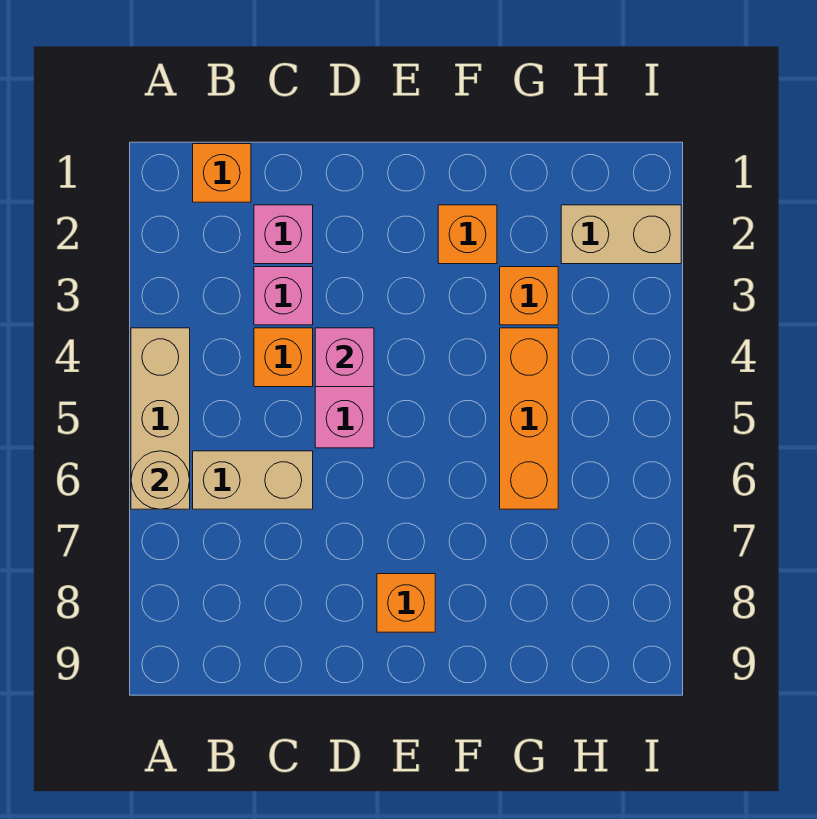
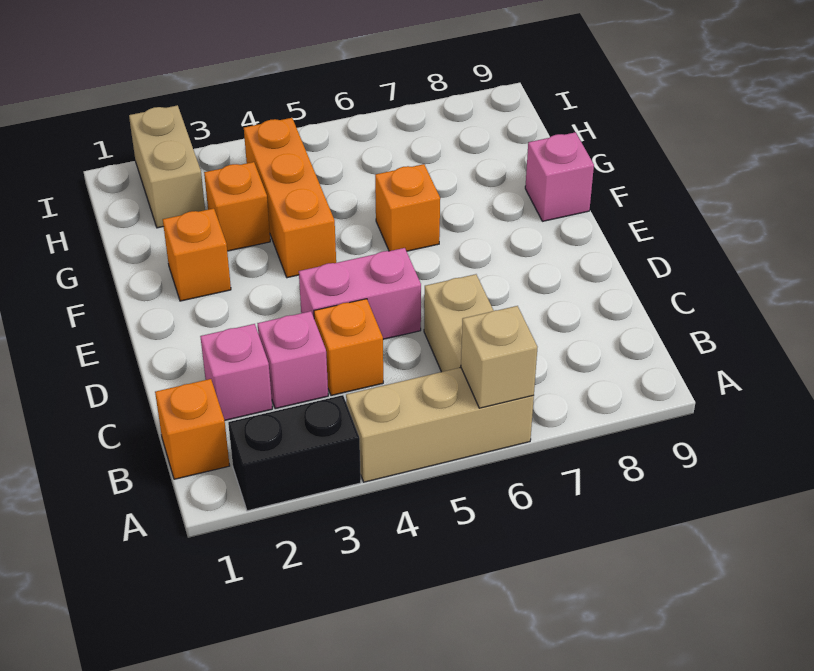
none -> black brick A2:A3 level 1
tan round brick A6 level 2 -> tan brick A6 level 2
pink brick D4 level 2 -> pink brick F9 level 1
orange brick E8 level 1 -> orange brick F6 level 1
orange brick G4:G6 level 1 -> orange brick F4:H4 level 1

